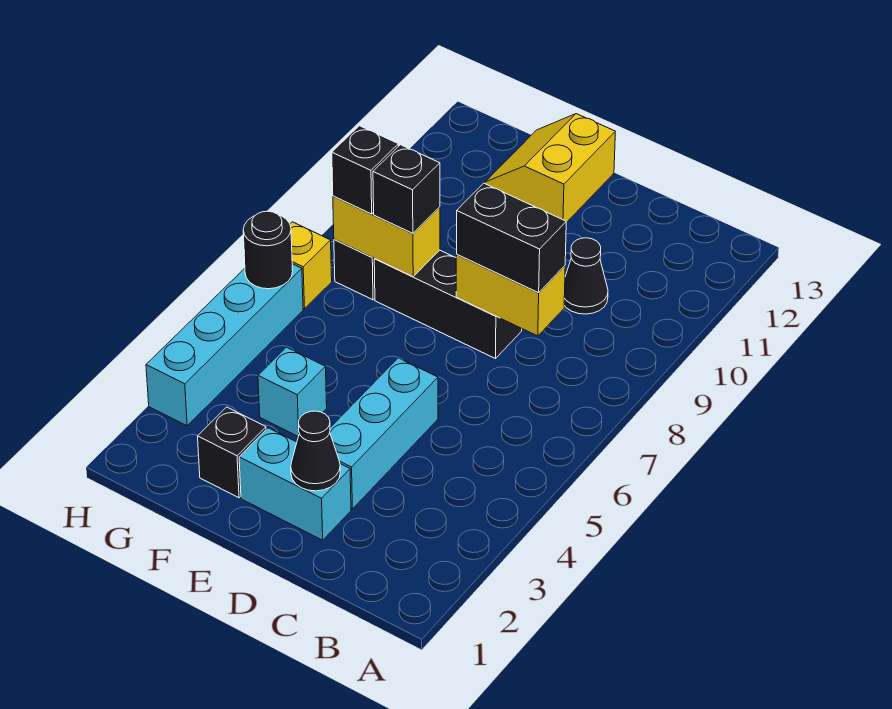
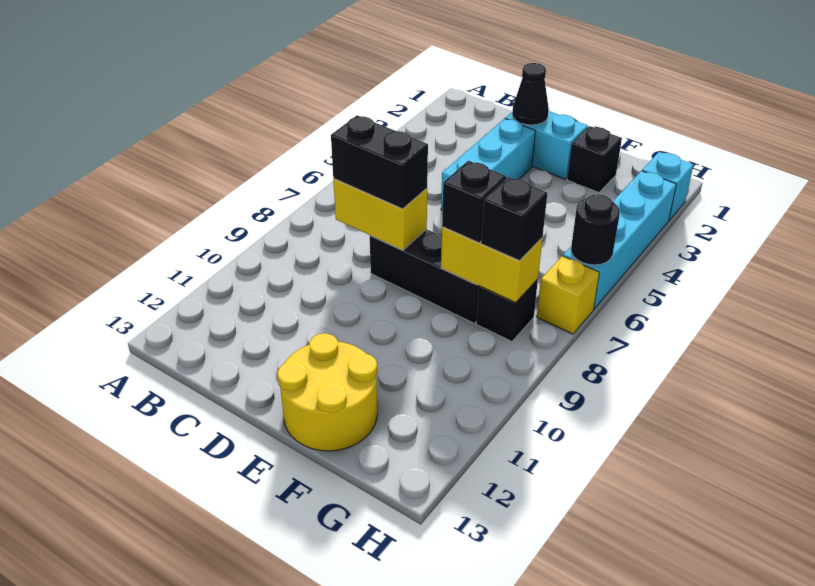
black cone C10 level 1 -> none
yellow slope E12:F13 level 1 top E -> yellow round brick E12:F13 level 1
cyan brick F4 level 1 -> cyan brick H2 level 1

